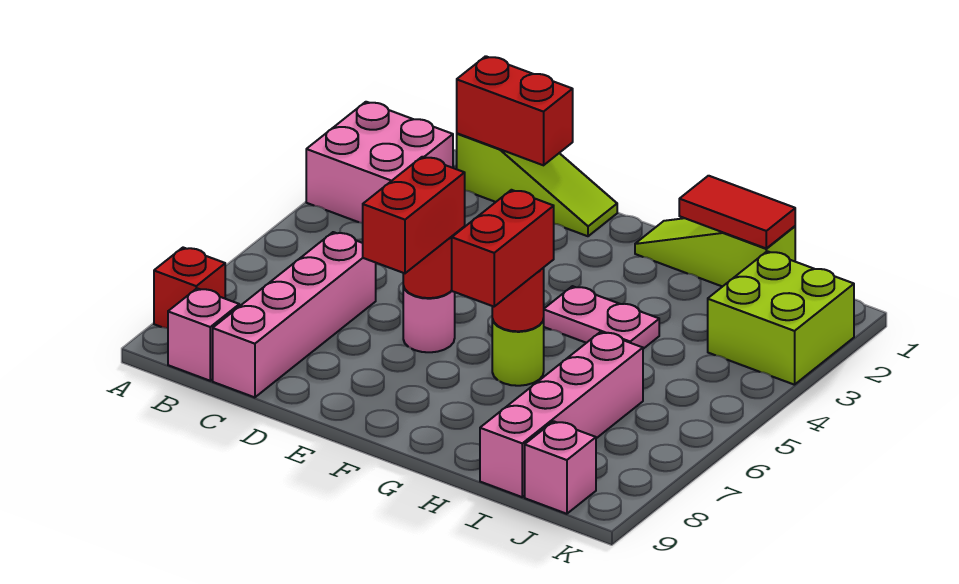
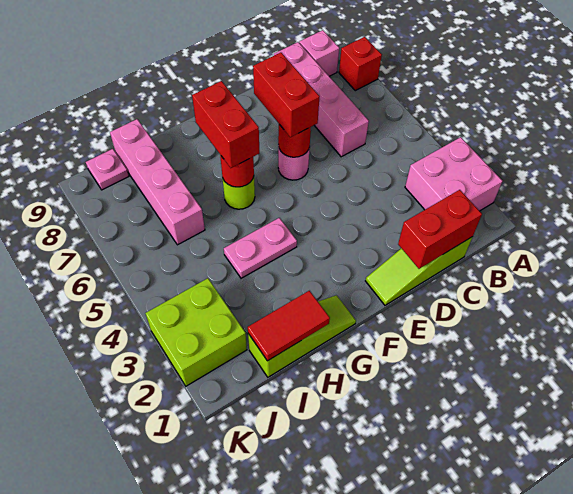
pink brick J9 level 1 -> pink plate J9 level 1

